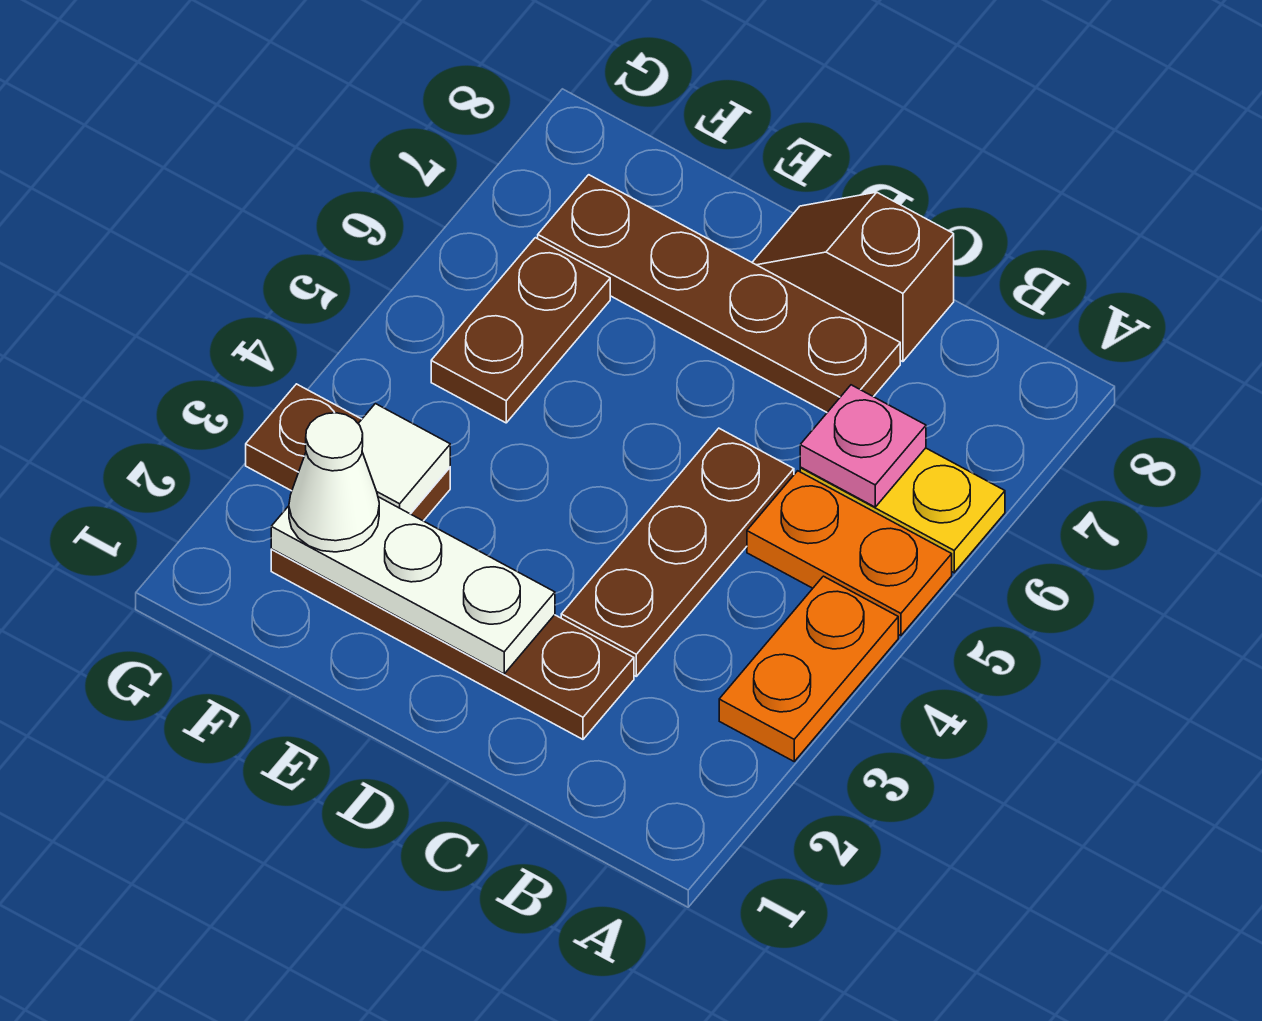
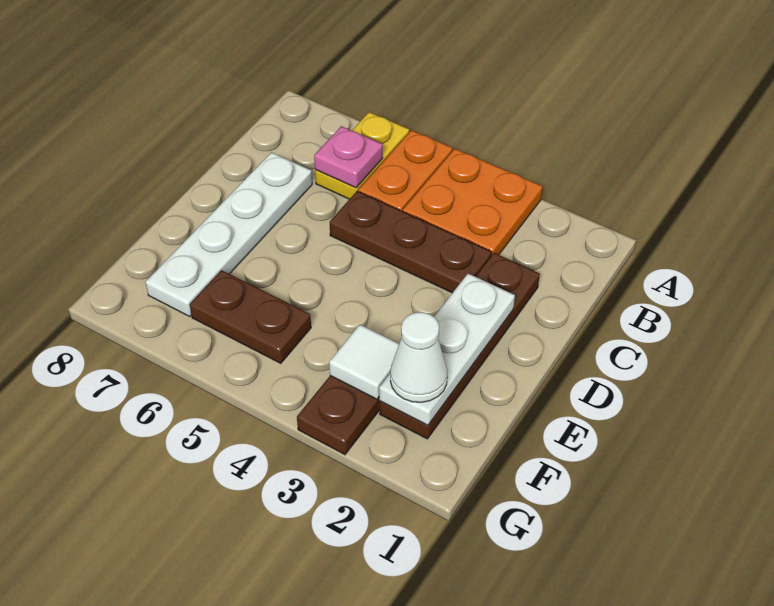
orange plate A3:A4 level 1 -> orange plate A3:B4 level 1
brown plate C7:F7 level 1 -> white plate C7:F7 level 1
brown slope C8:D8 level 1 top C -> none

